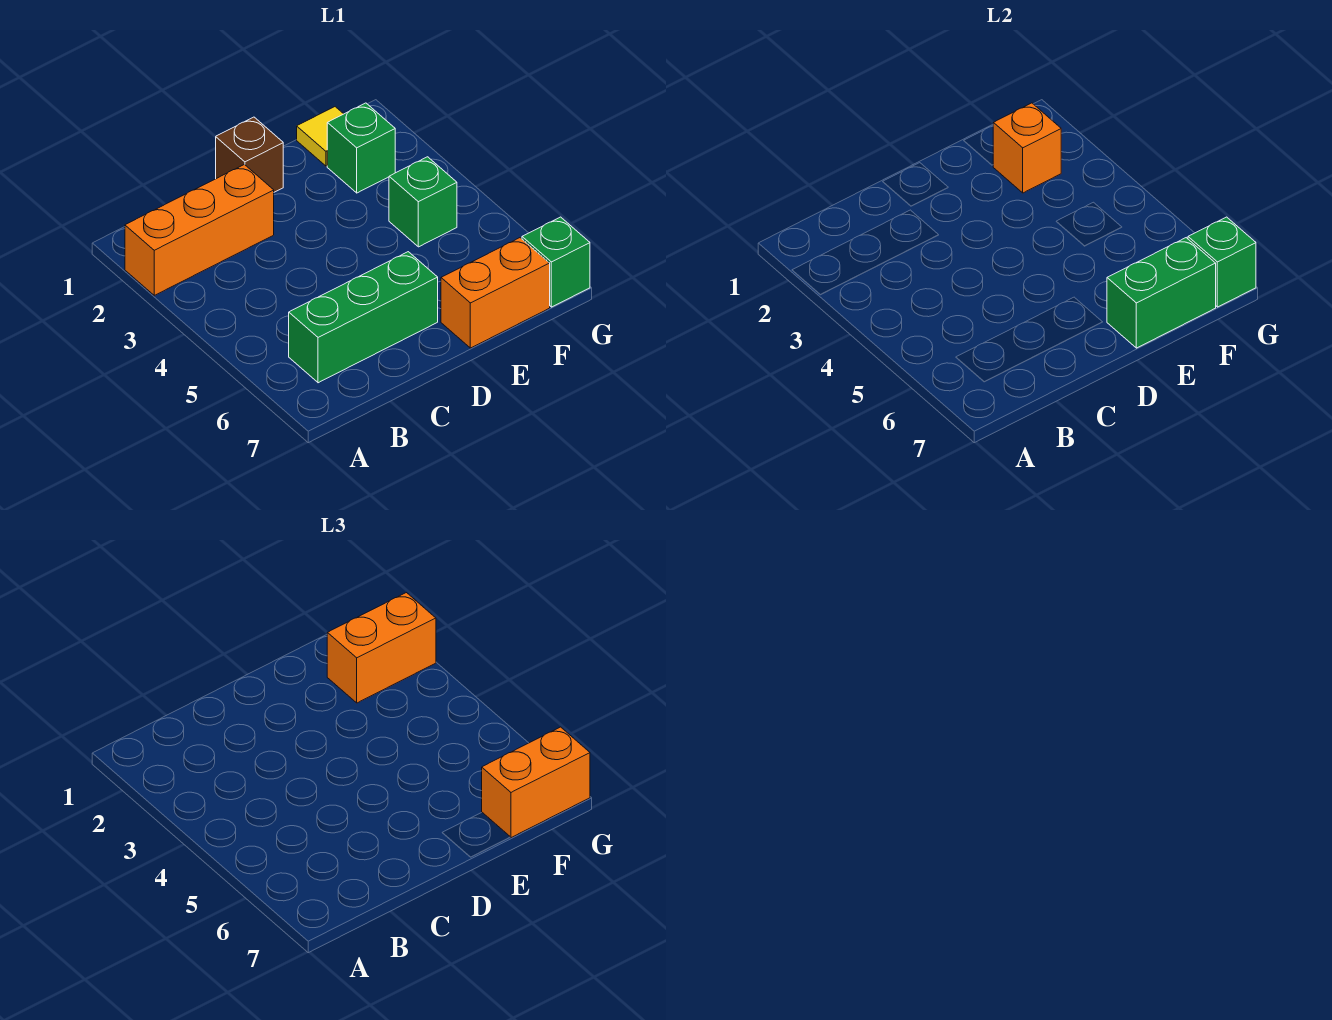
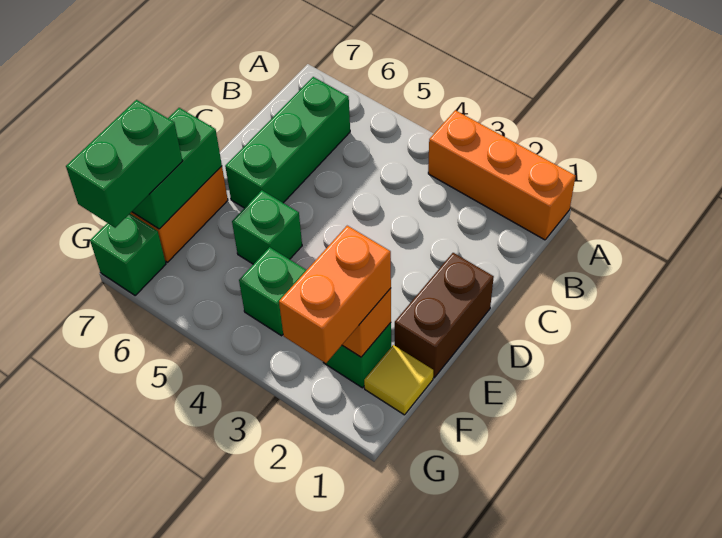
orange brick A2:C2 level 1 -> orange brick A1:A3 level 1
brown brick D1 level 1 -> brown brick D1:E1 level 1
orange brick F7:G7 level 3 -> green brick F7:G7 level 3
green brick G7 level 2 -> green brick E5 level 1

